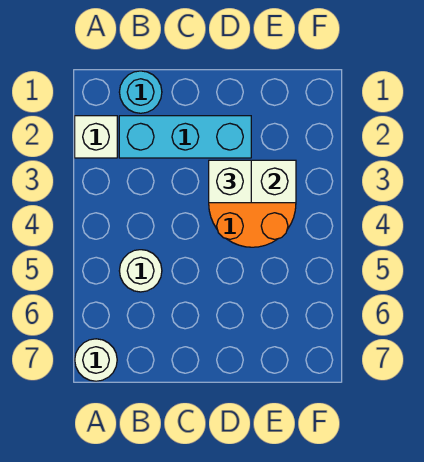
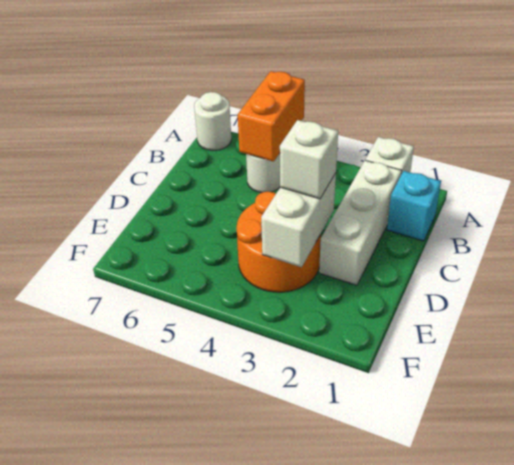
none -> orange brick A5:B5 level 2
cyan round brick B1 level 1 -> cyan brick B1 level 1
cyan brick B2:D2 level 1 -> white brick B2:D2 level 1

